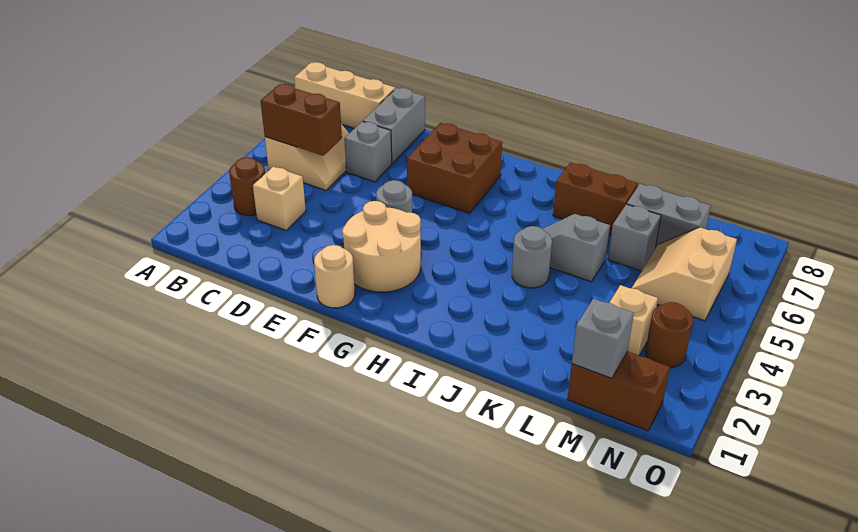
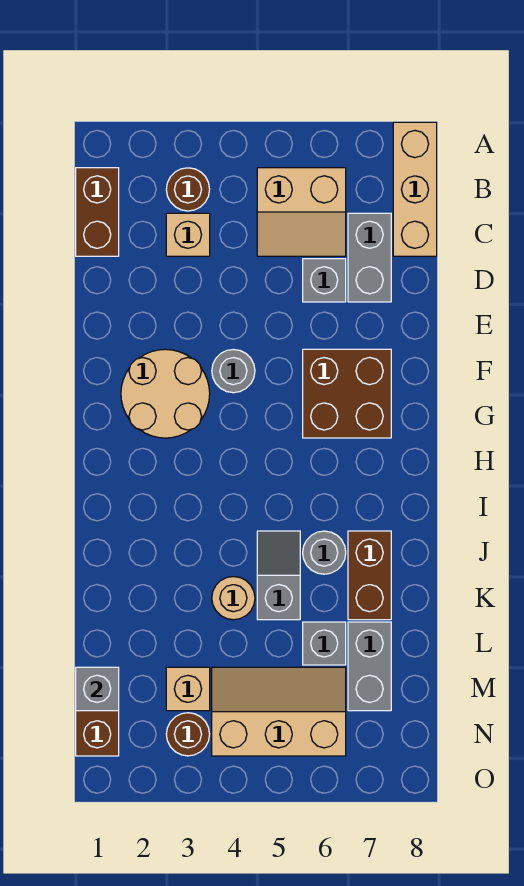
brown brick B5:C5 level 2 -> brown brick B1:C1 level 1
grey brick D7:D8 level 1 -> grey brick C7:D7 level 1
tan round brick F1 level 1 -> tan round brick K4 level 1
grey round brick J4 level 1 -> grey round brick J6 level 1
tan slope M5:N6 level 1 top N -> tan slope M4:N6 level 1 top N

